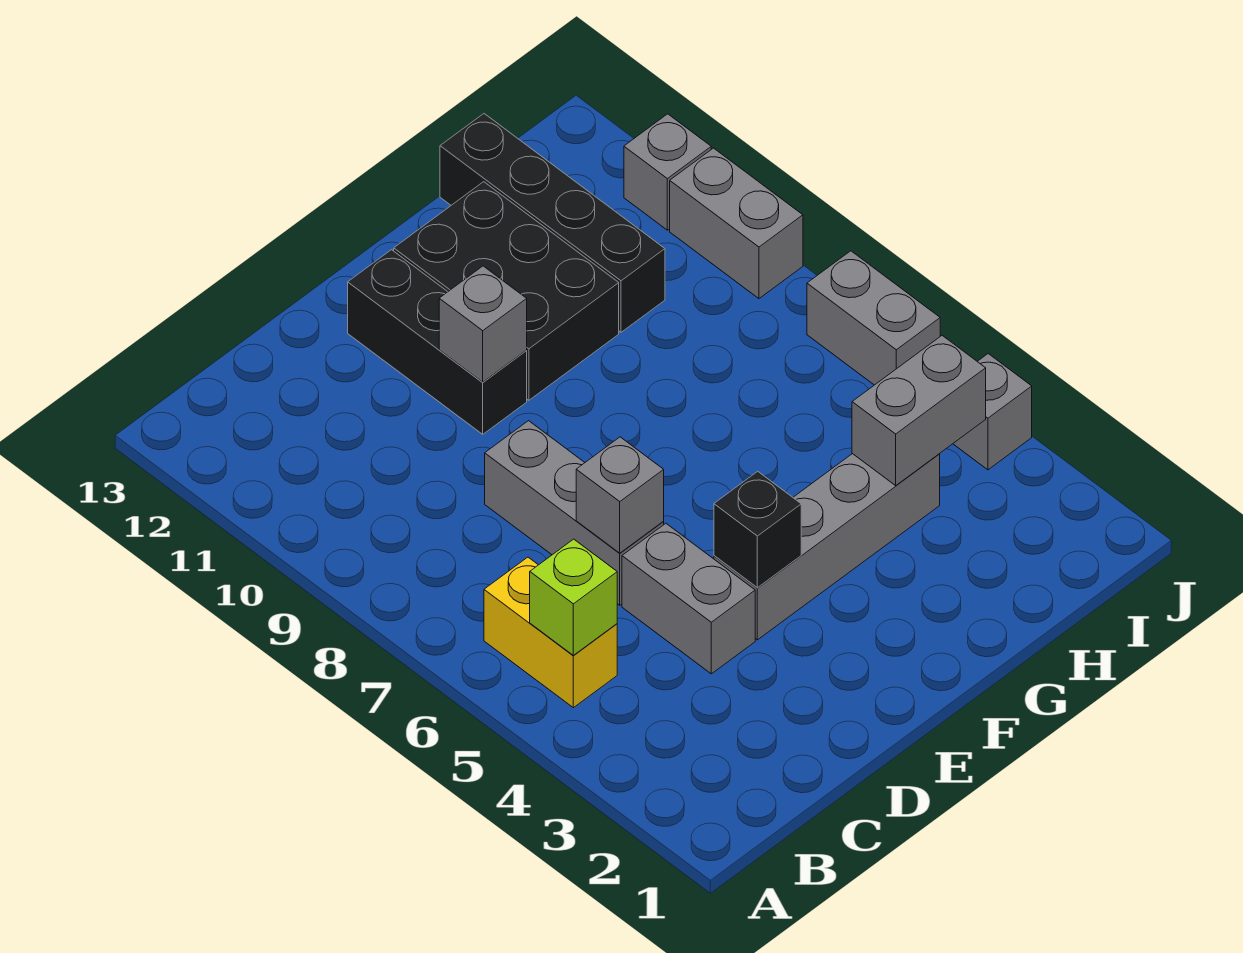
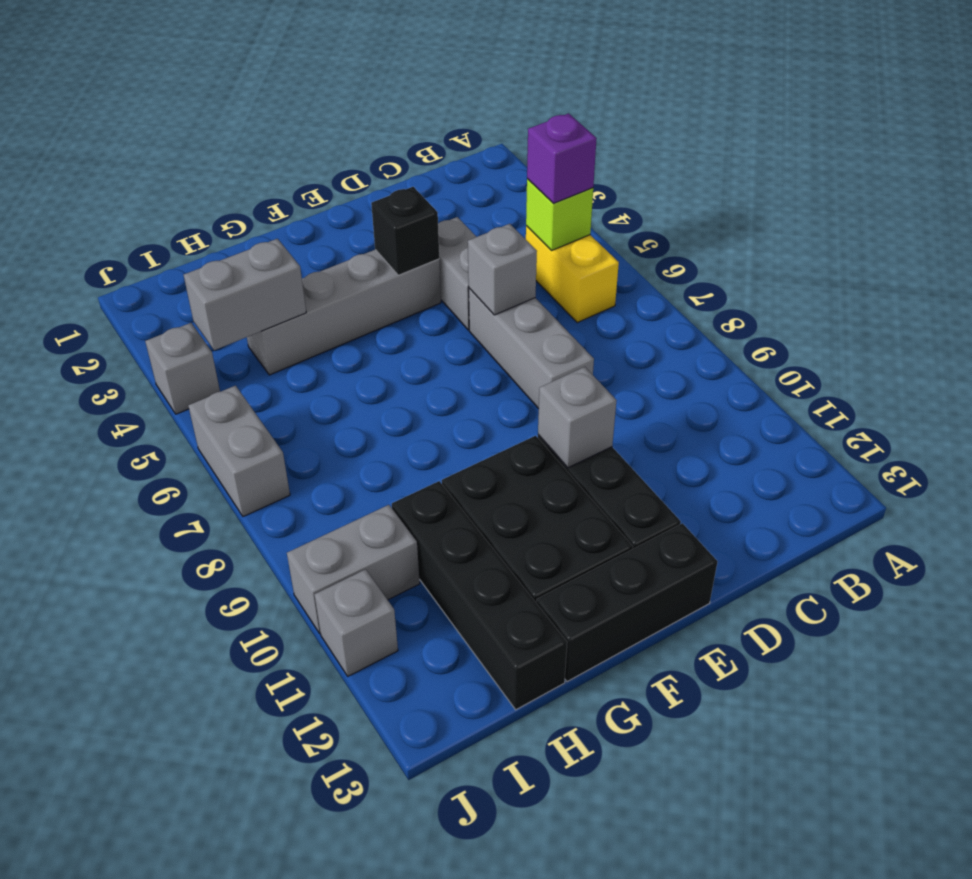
none -> purple brick B5 level 3
none -> black brick E13:G13 level 1
grey brick J9:J10 level 1 -> grey brick I10:J10 level 1

